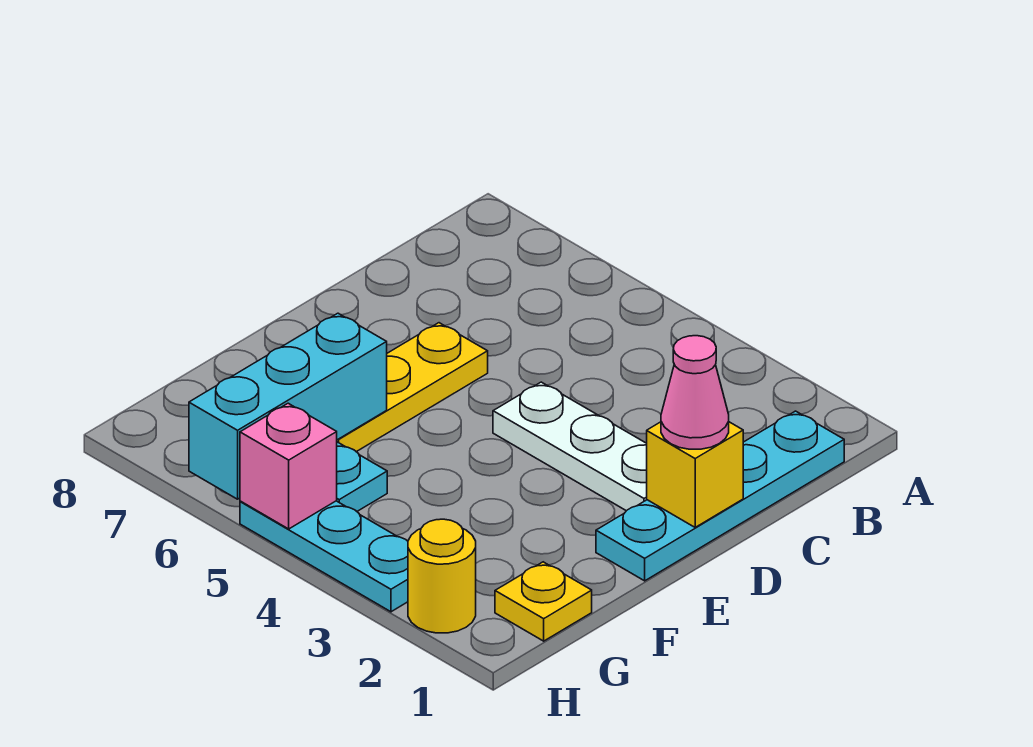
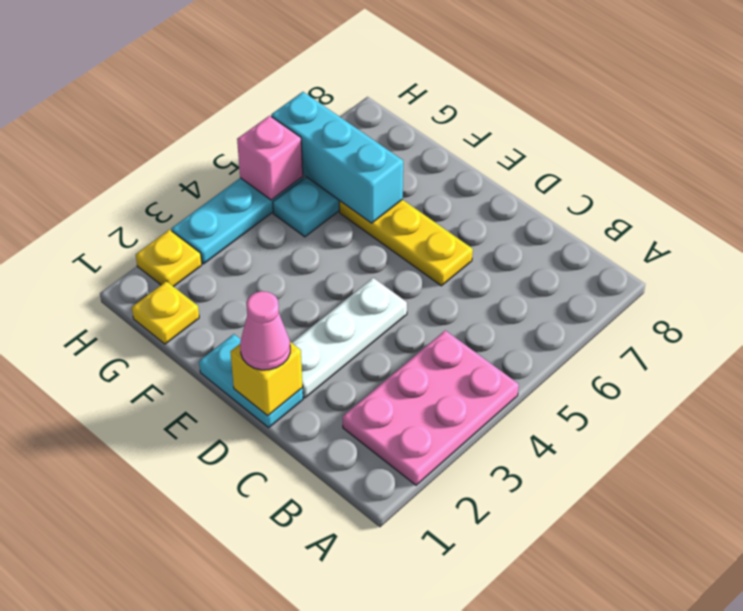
none -> pink plate A2:B4 level 1
cyan plate B1:E1 level 1 -> cyan plate D1:E1 level 1
yellow round brick H2 level 1 -> yellow plate H2 level 1

